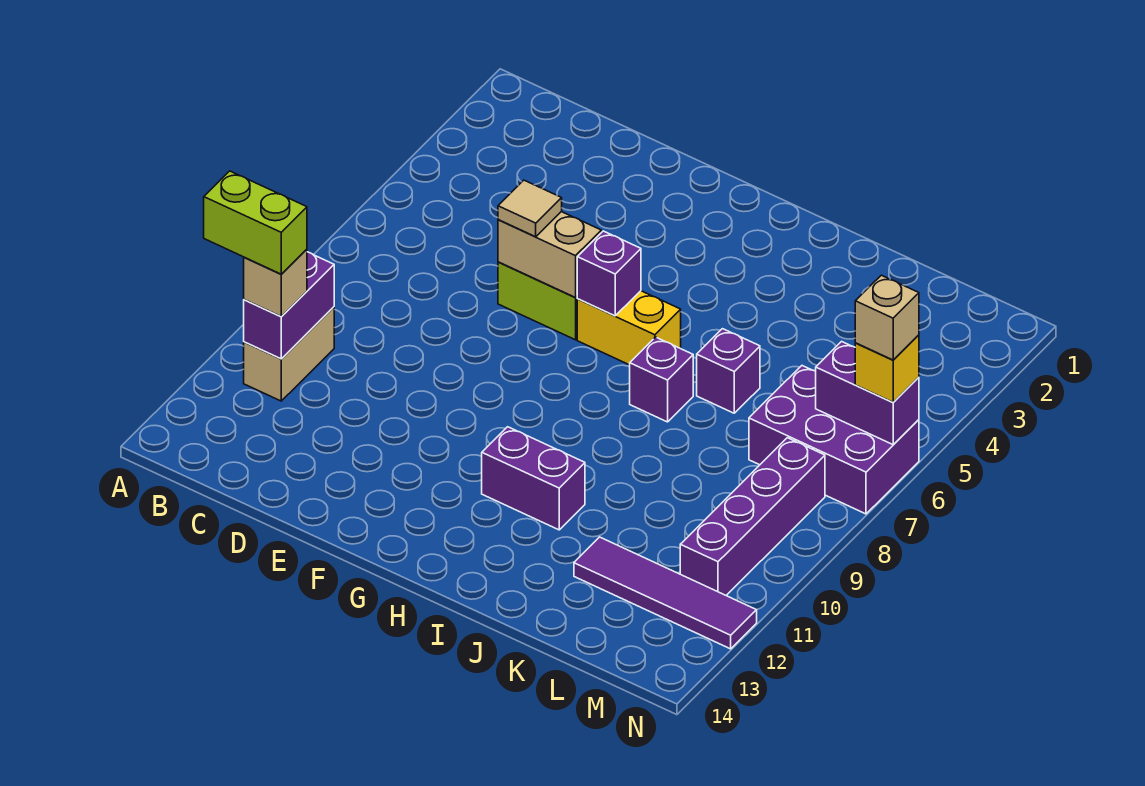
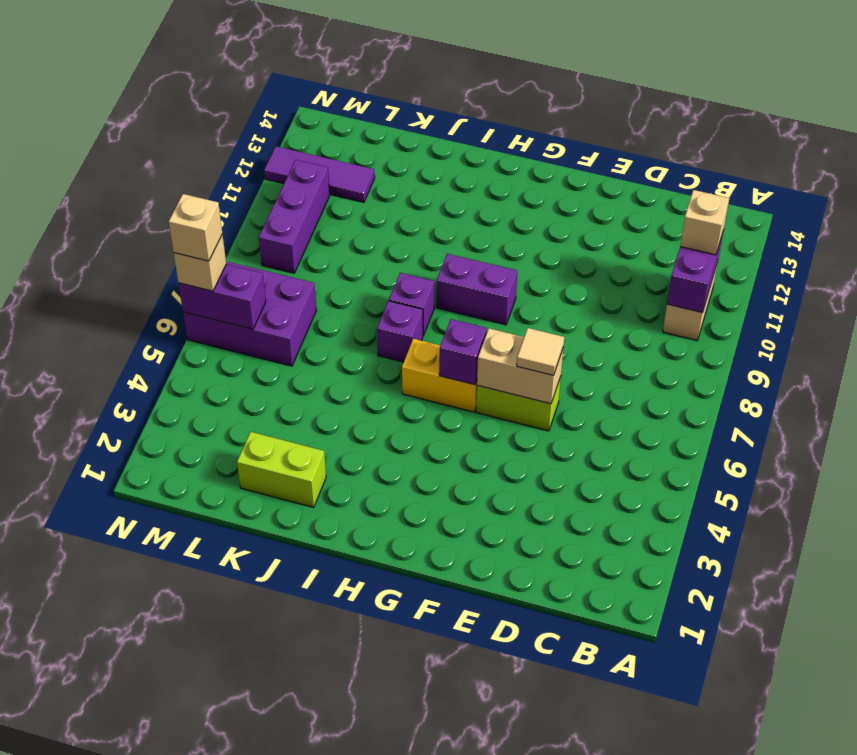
lime brick A11:B11 level 4 -> lime brick J2:K2 level 1
purple brick H11:I11 level 1 -> purple brick G9:H9 level 1
purple brick J6 level 1 -> purple brick I8 level 1
purple tile K12:N12 level 1 -> purple tile L12:N12 level 1
purple brick M8:M11 level 1 -> purple brick M9:M11 level 1
yellow brick N6 level 3 -> tan brick N6 level 3

